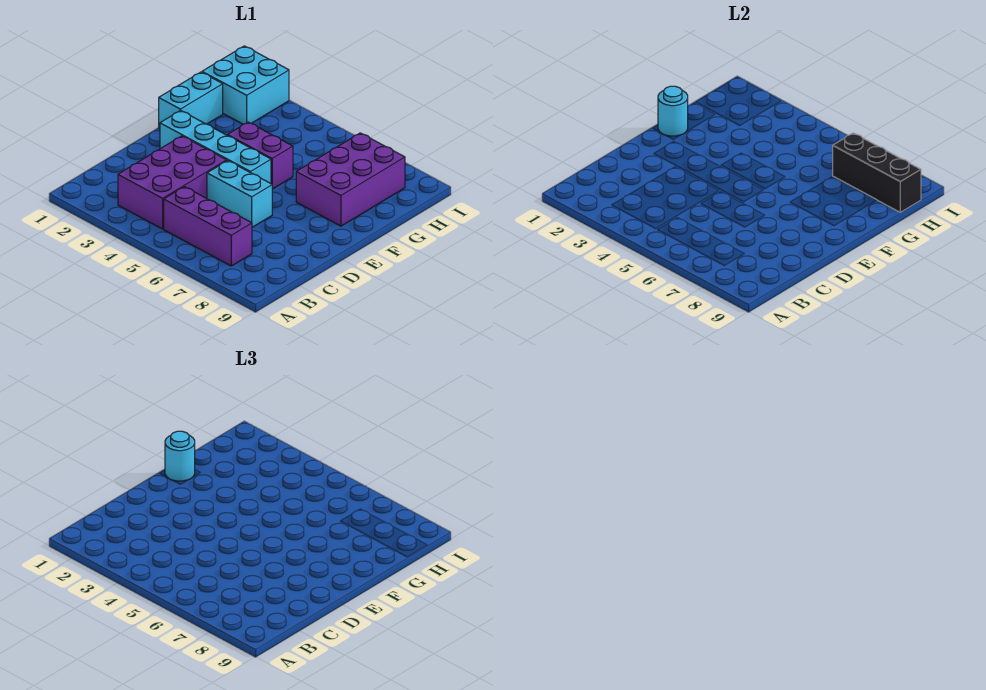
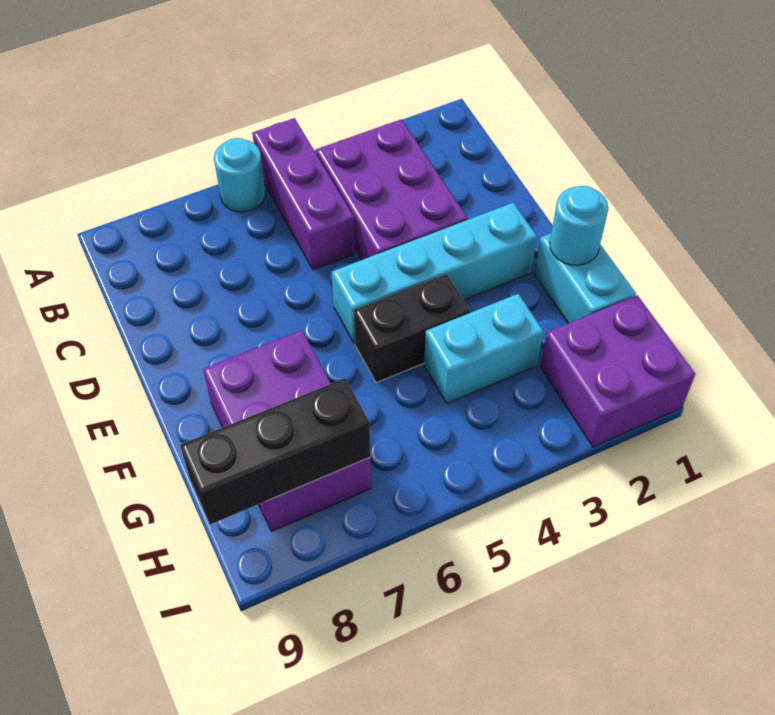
purple brick B5:B7 level 1 -> purple brick A5:C5 level 1
cyan brick D5:D6 level 1 -> cyan brick G3:G4 level 1
cyan round brick F1 level 3 -> cyan round brick A6 level 1
purple brick F4:F5 level 1 -> black brick F4:F5 level 1
cyan brick H1:I2 level 1 -> purple brick H1:I2 level 1

